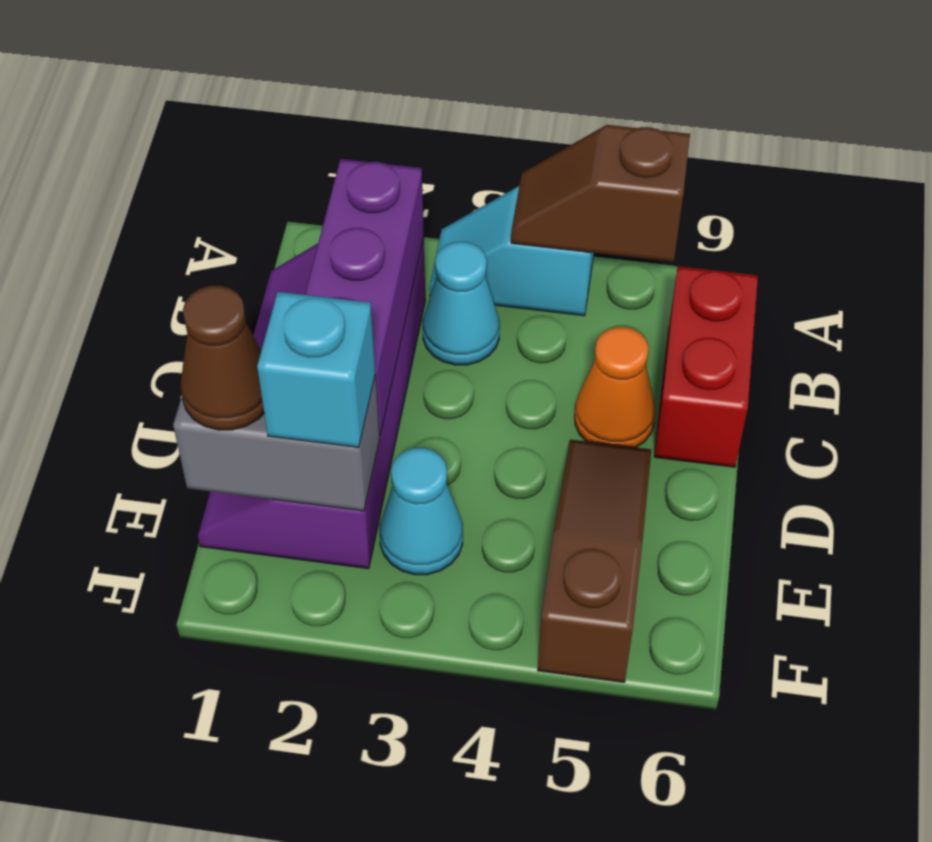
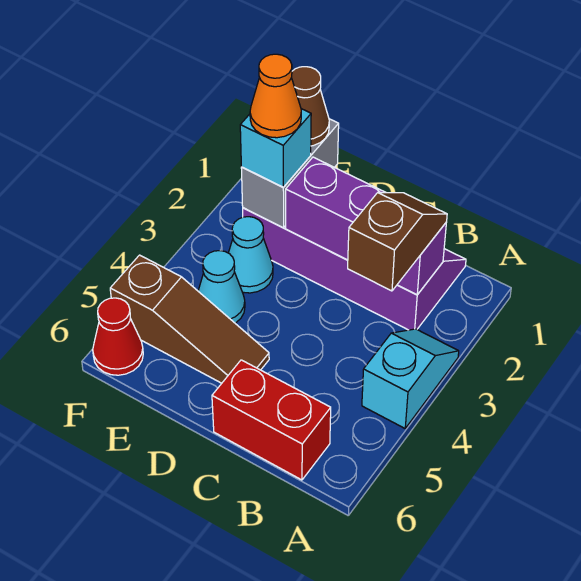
brown slope A4:A5 level 2 top 5 -> brown slope B2:B3 level 3 top 3
cyan cone B3 level 1 -> cyan cone E4 level 1
orange cone C5 level 1 -> orange cone E2 level 4
none -> red cone F6 level 1

